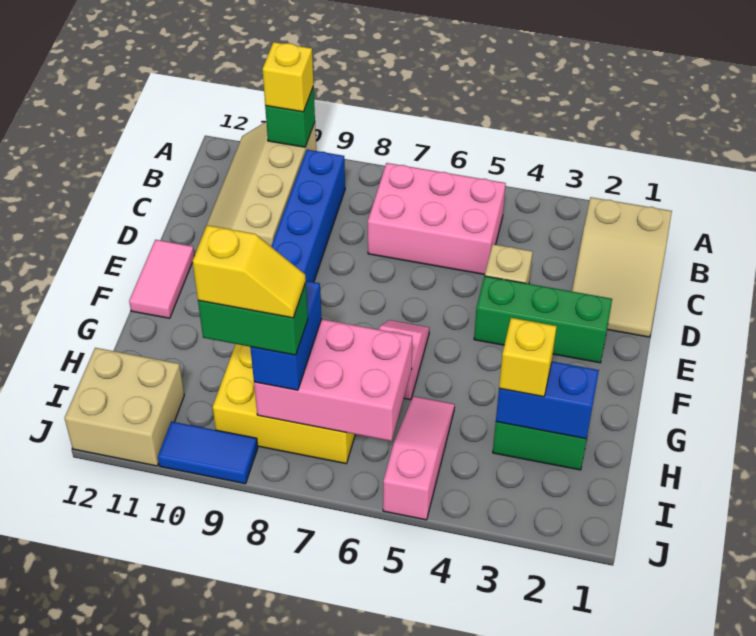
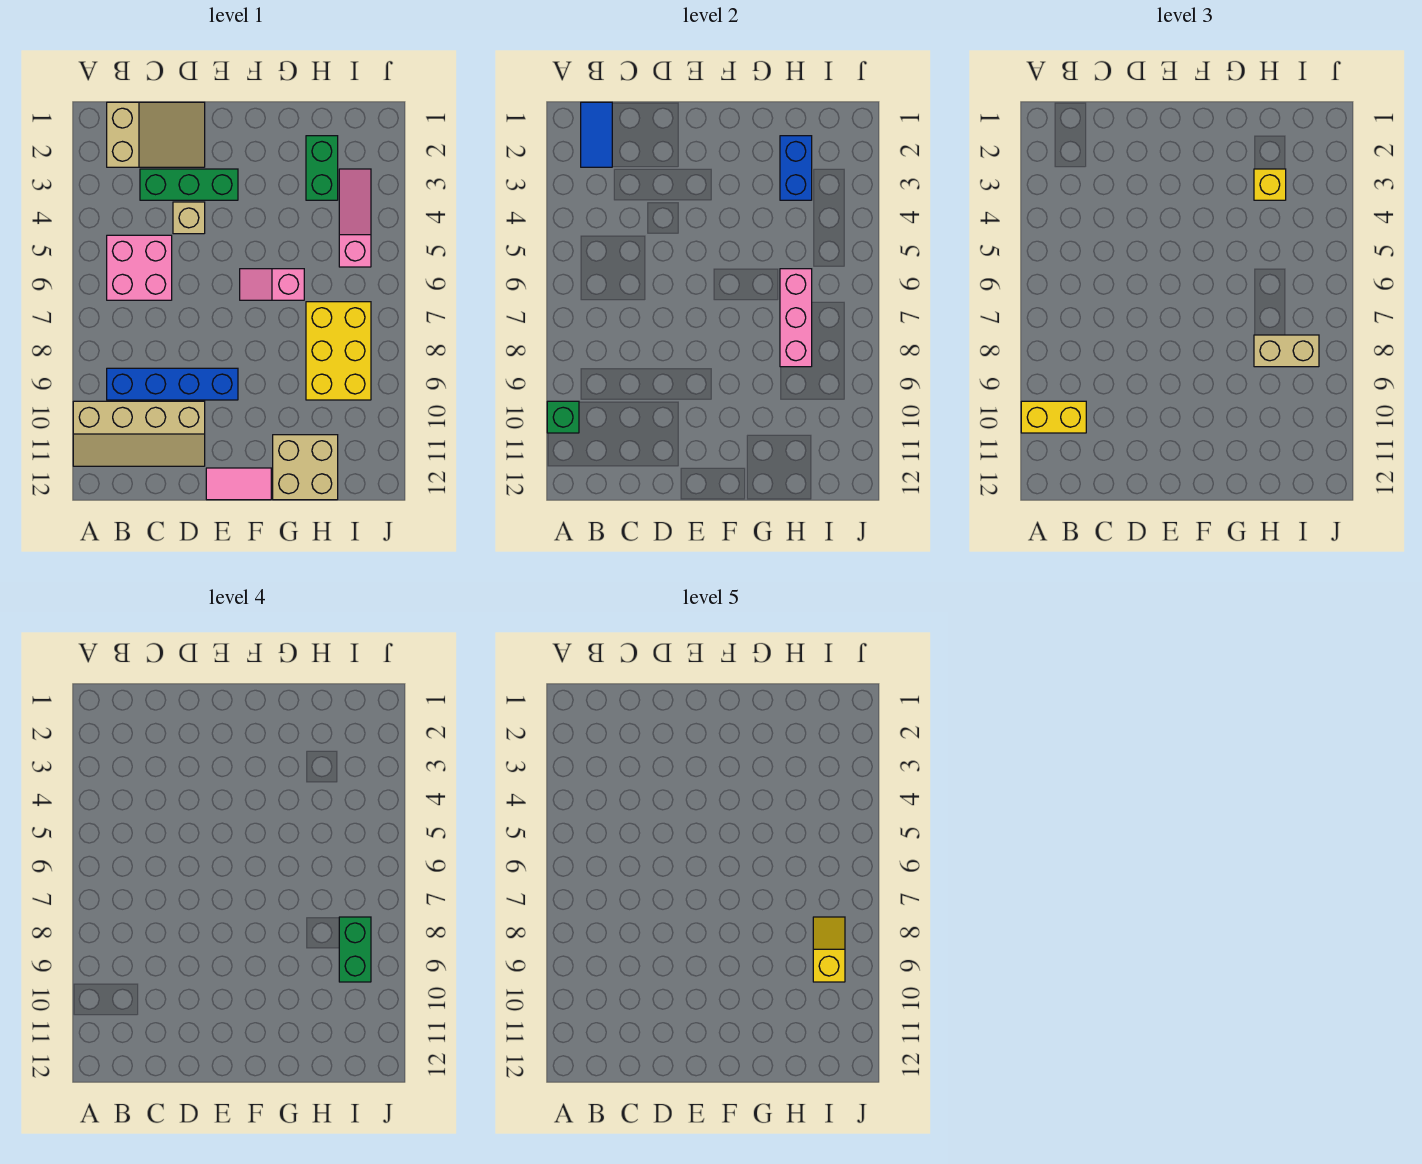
yellow brick A10 level 3 -> yellow brick A10:B10 level 3
pink brick B5:C7 level 1 -> pink brick B5:C6 level 1
green brick E2:E4 level 1 -> green brick C3:E3 level 1
pink slope H5:J5 level 1 top J -> pink slope I3:I5 level 1 top 5
pink brick H6:I8 level 2 -> pink brick H6:H8 level 2
blue brick H8:I8 level 3 -> tan brick H8:I8 level 3
tan brick I11:J12 level 1 -> tan brick G11:H12 level 1
blue tile J9:J10 level 1 -> blue tile B1:B2 level 2

